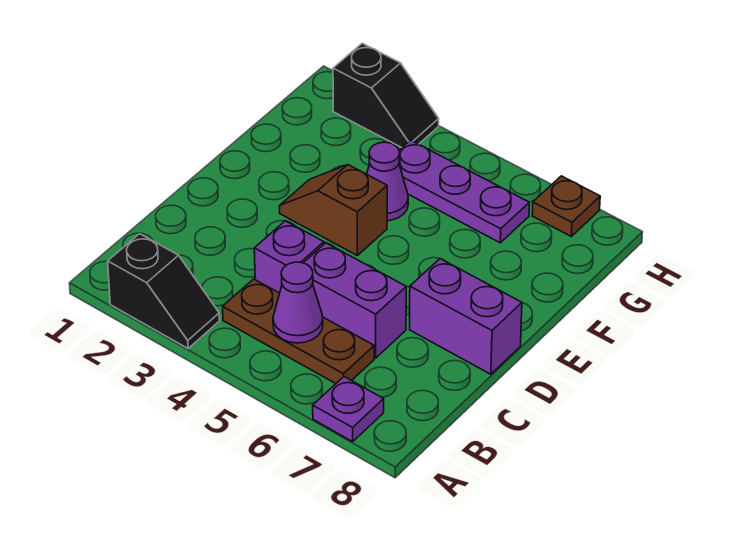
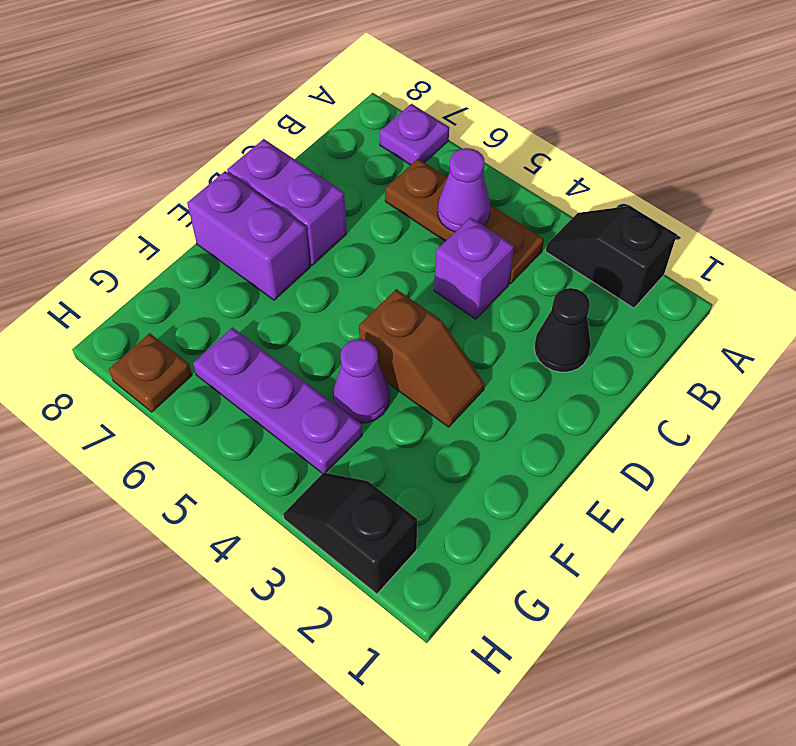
none -> black cone C2 level 1
purple brick C5:C6 level 1 -> purple brick E7:E8 level 1

